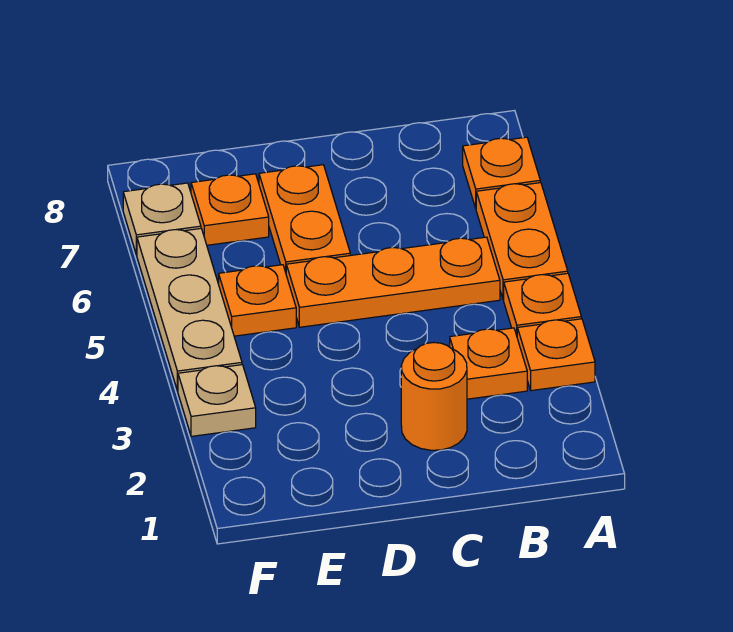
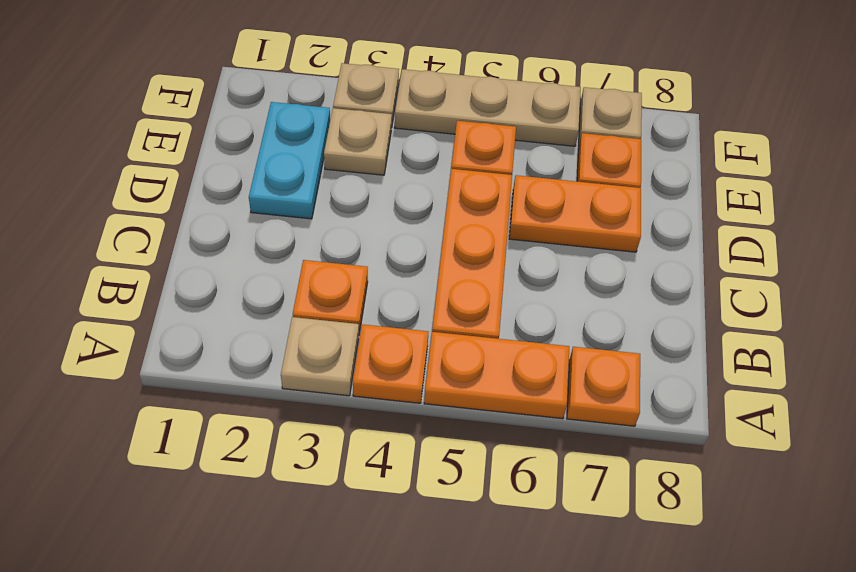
orange plate A3 level 1 -> tan plate A3 level 1
orange round brick C2 level 1 -> none
none -> cyan plate D2:E2 level 1
none -> tan plate E3 level 1

